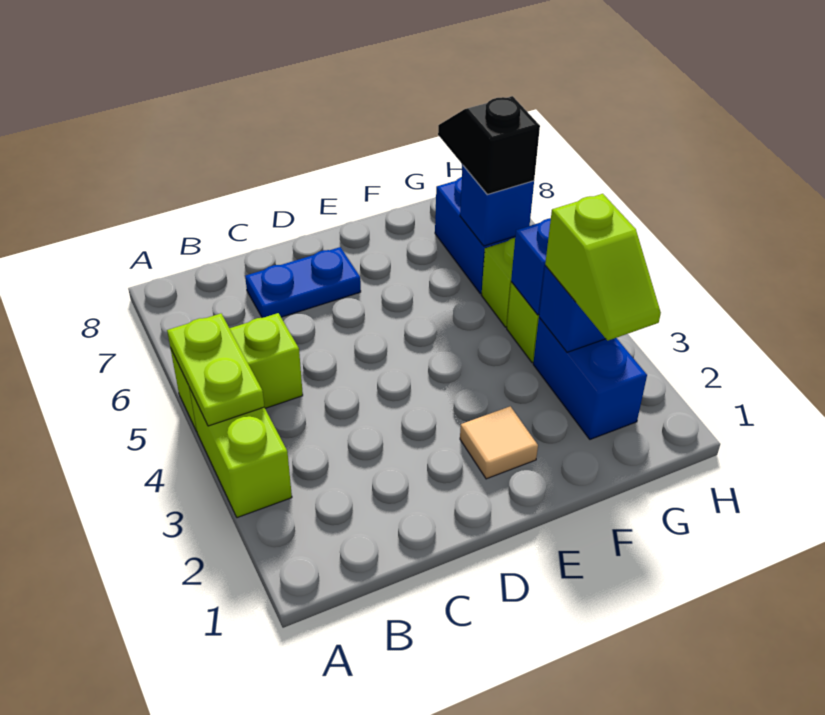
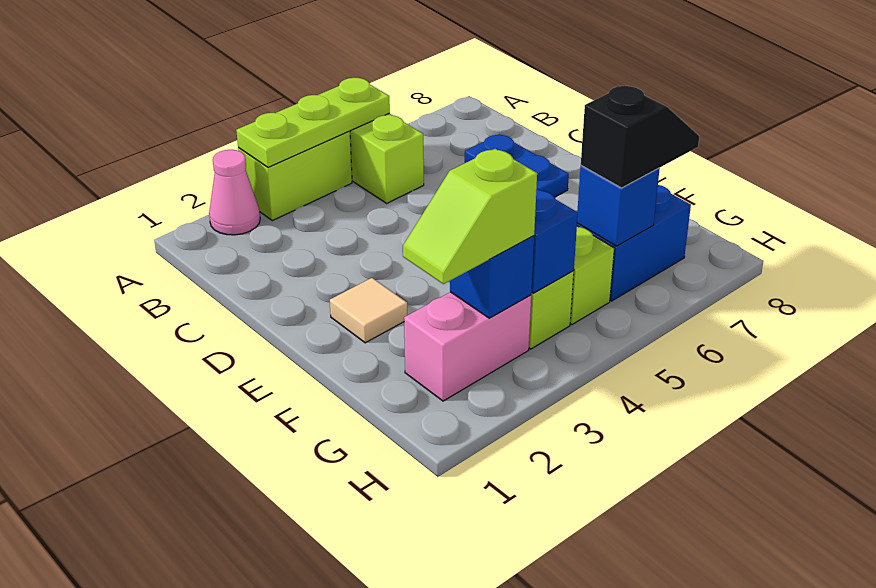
none -> pink cone A2 level 1
lime plate A4:A5 level 2 -> lime plate A3:A5 level 2
blue brick G2:G3 level 1 -> pink brick G2:G3 level 1

